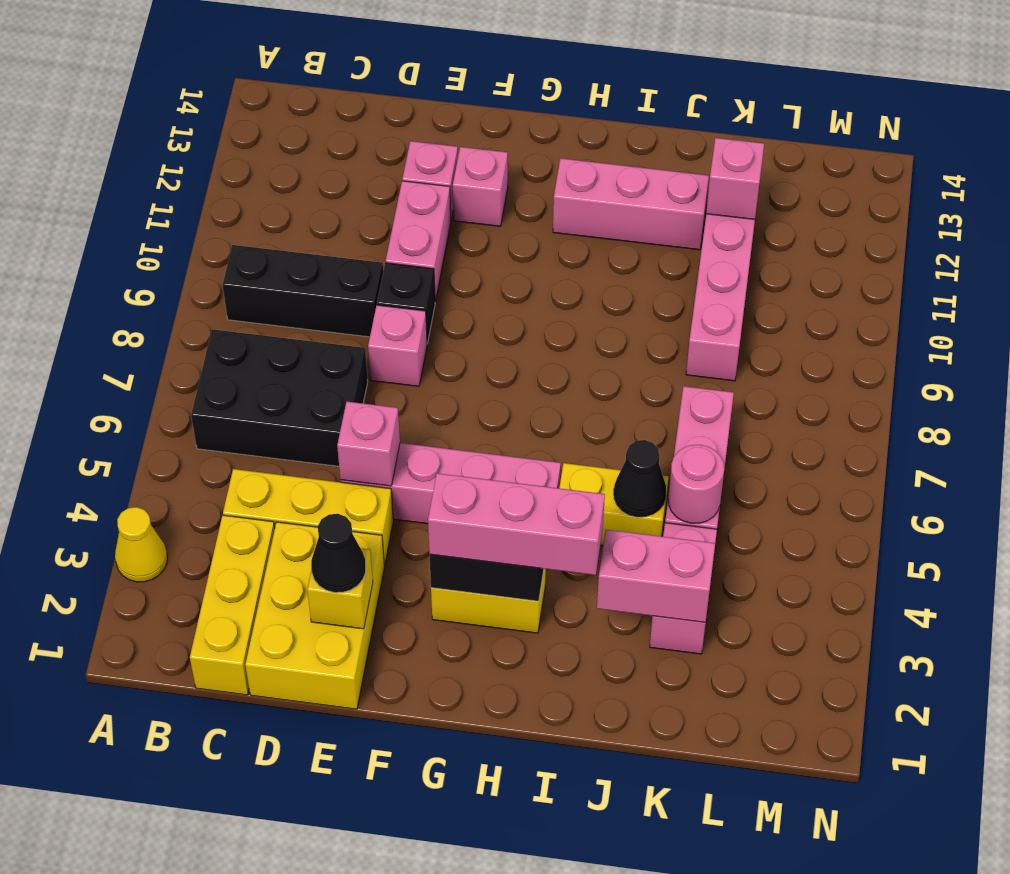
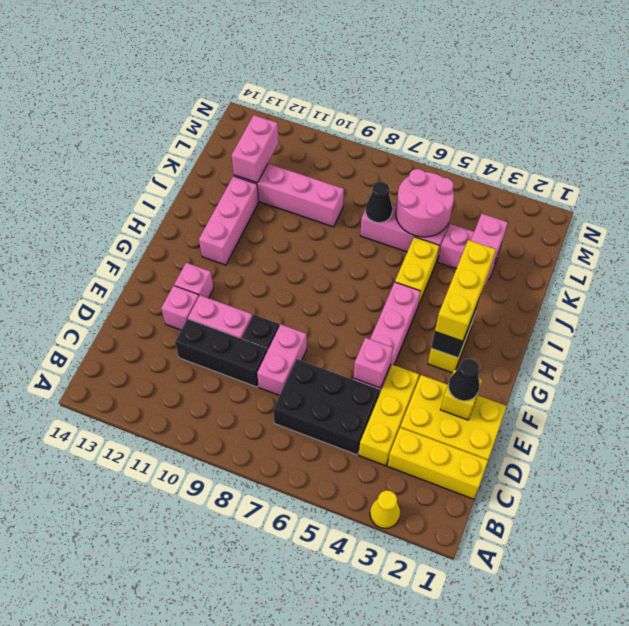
black brick B6:D7 level 1 -> black brick C5:D7 level 1
black brick B9:D9 level 1 -> black brick D9:D11 level 1
pink brick E8 level 1 -> pink brick D8:E8 level 1
pink brick G3:I3 level 3 -> yellow brick G3:I3 level 3
black cone J5 level 2 -> black cone K7 level 2
pink round brick K5 level 2 -> pink round brick K5:L6 level 2
pink brick K12 level 2 -> pink brick K12:L12 level 2

